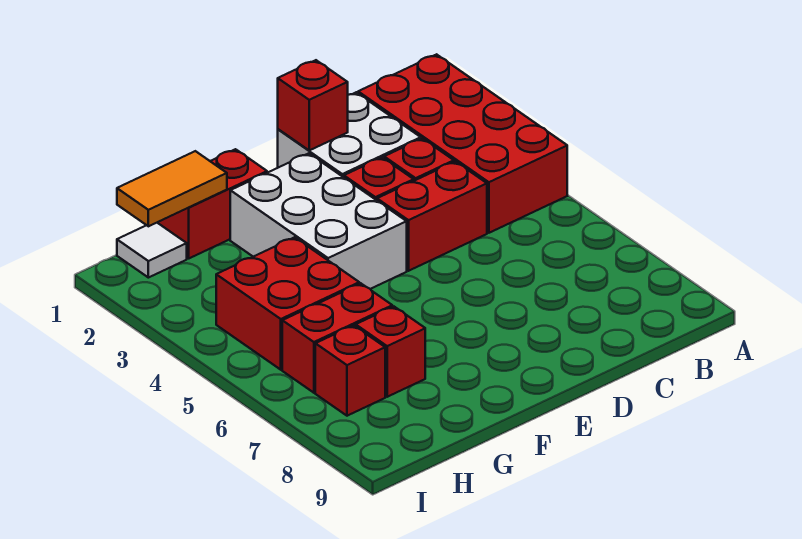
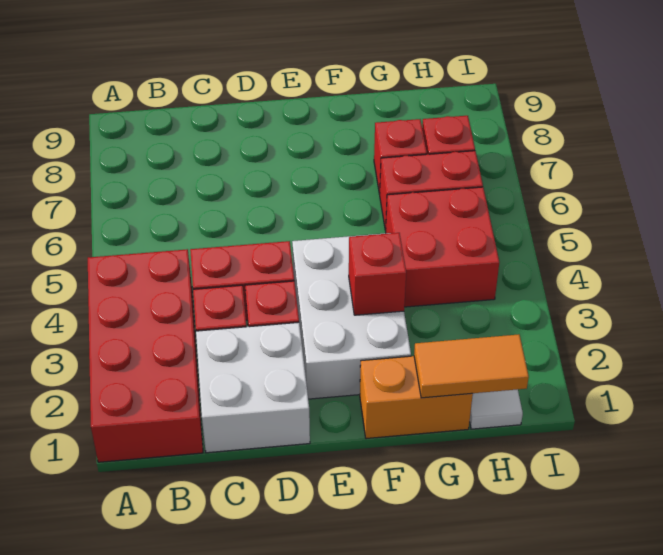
red brick D1 level 2 -> red brick F3 level 2
red brick F1:G1 level 1 -> orange brick F1:G1 level 1

